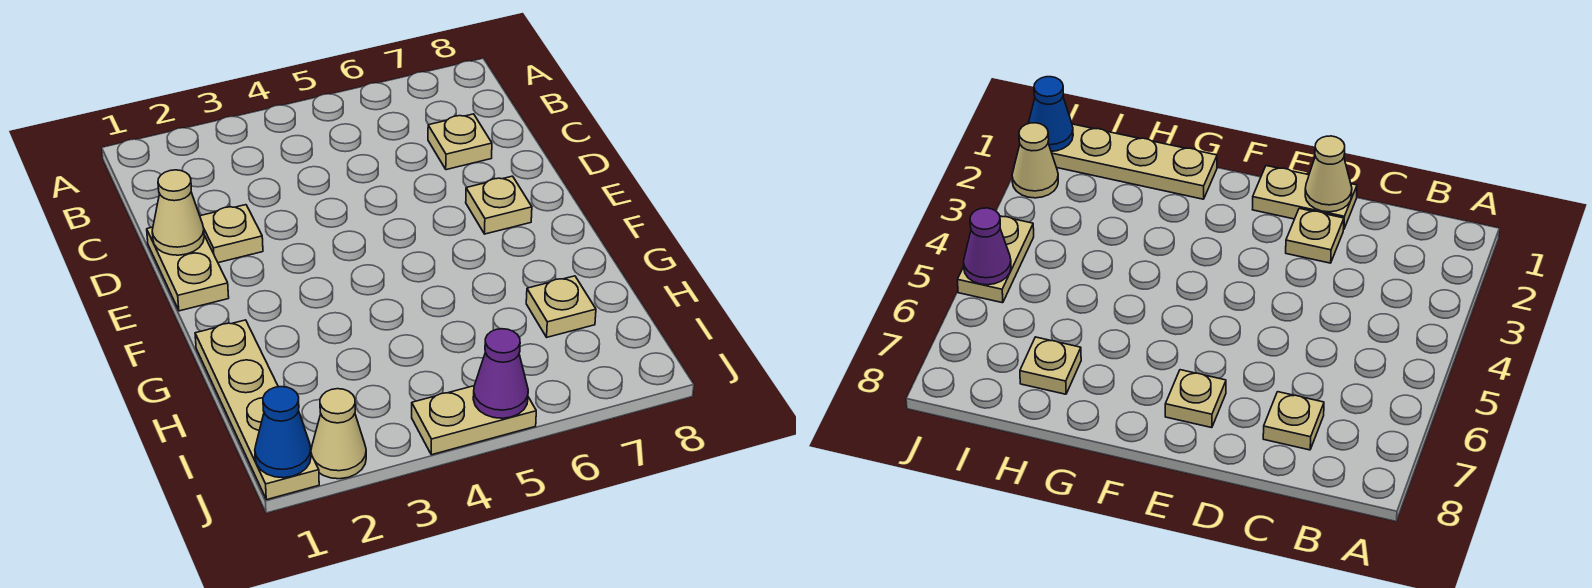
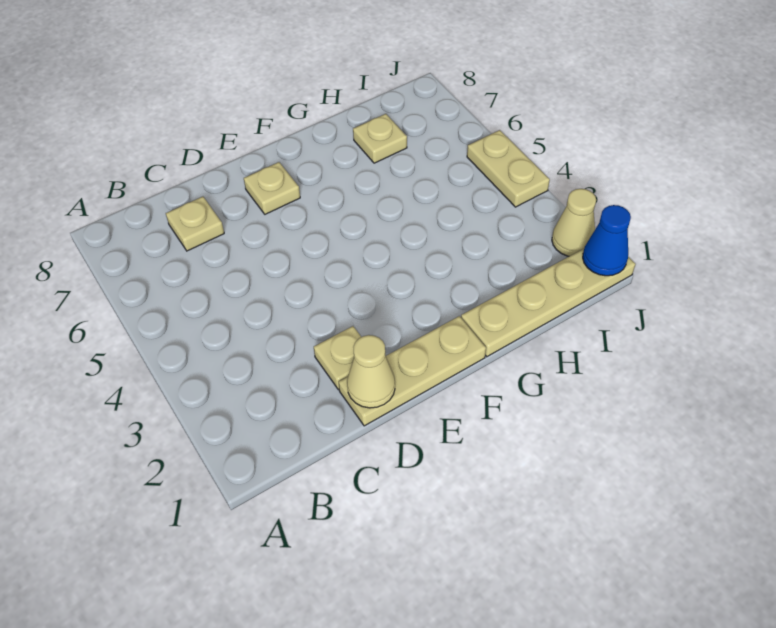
tan plate D1:E1 level 1 -> tan plate D1:F1 level 1
purple cone J5 level 2 -> none

